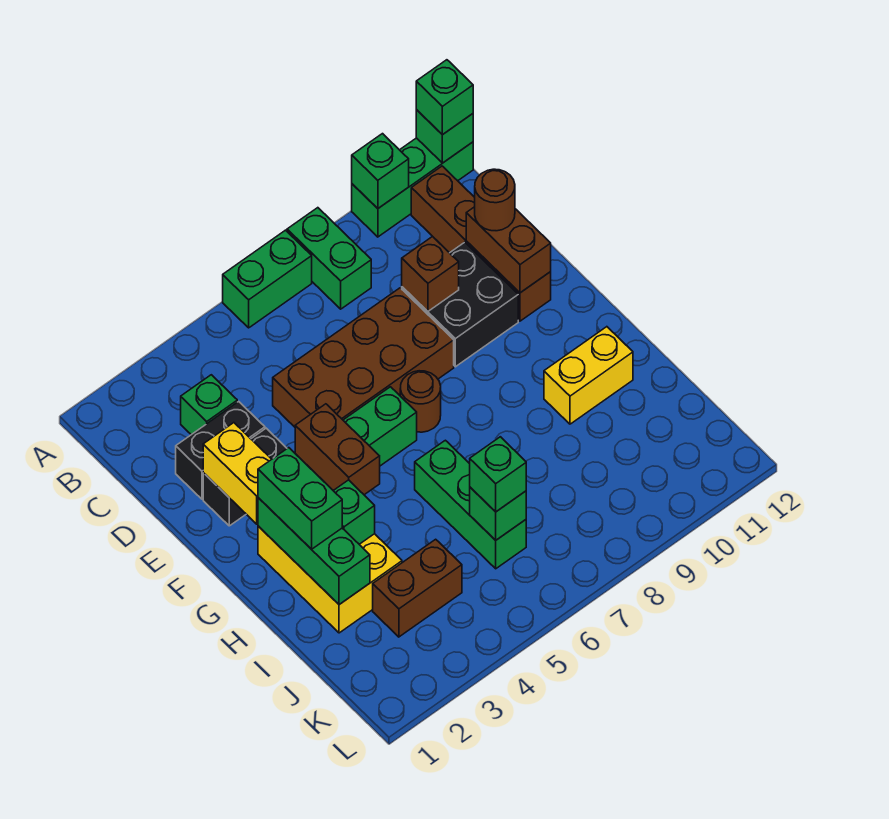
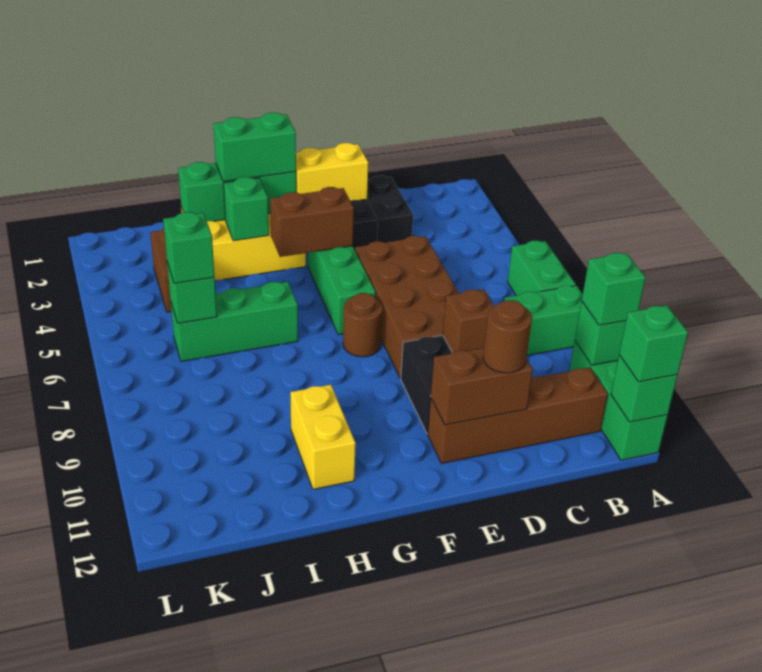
green brick C3 level 1 -> green brick A10 level 3

